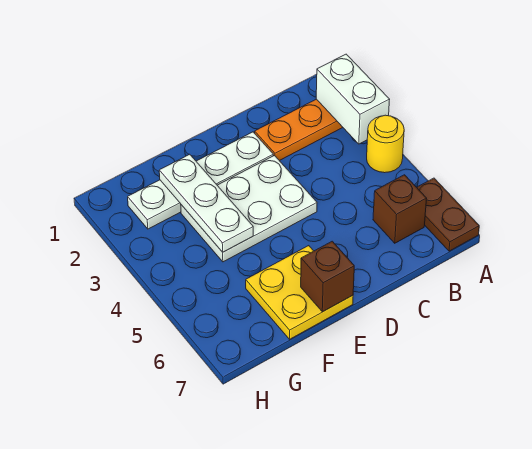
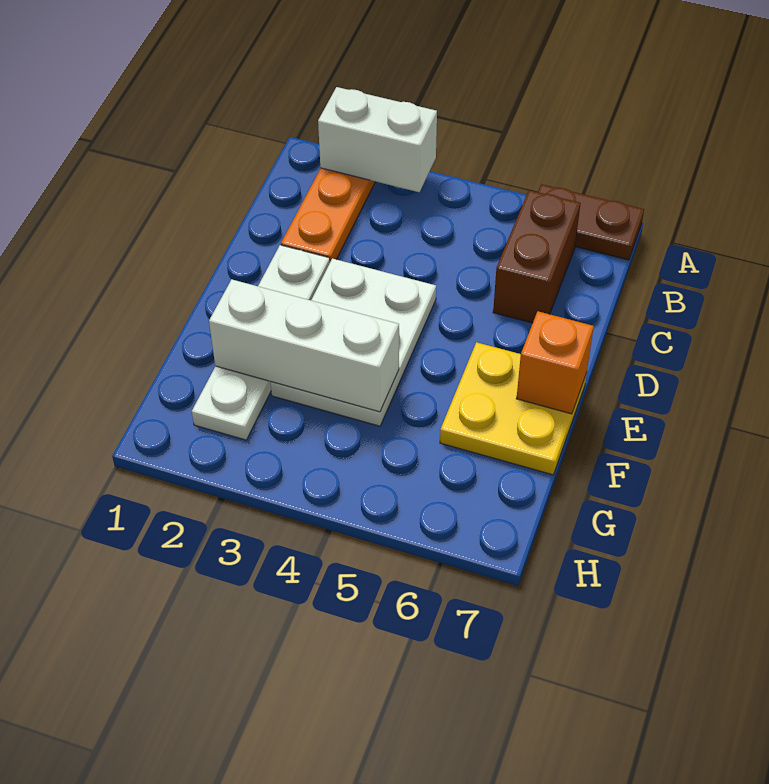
yellow round brick A4 level 1 -> none
brown brick B6 level 1 -> brown brick B6:C6 level 1
brown brick E7 level 2 -> orange brick E7 level 2
white plate F2:F4 level 2 -> white brick F2:F4 level 2

